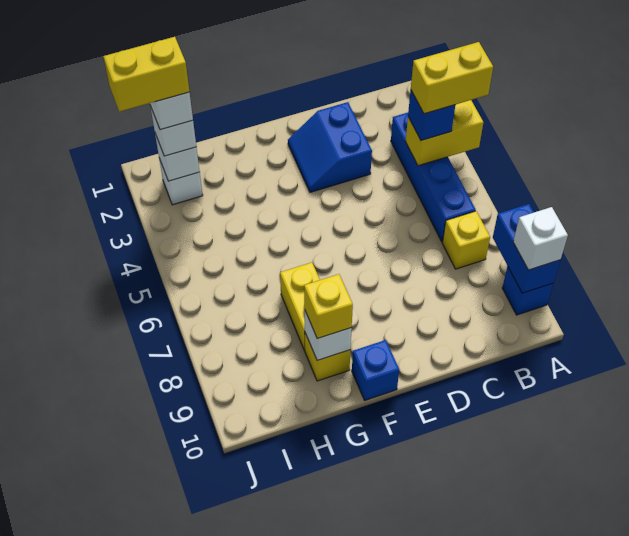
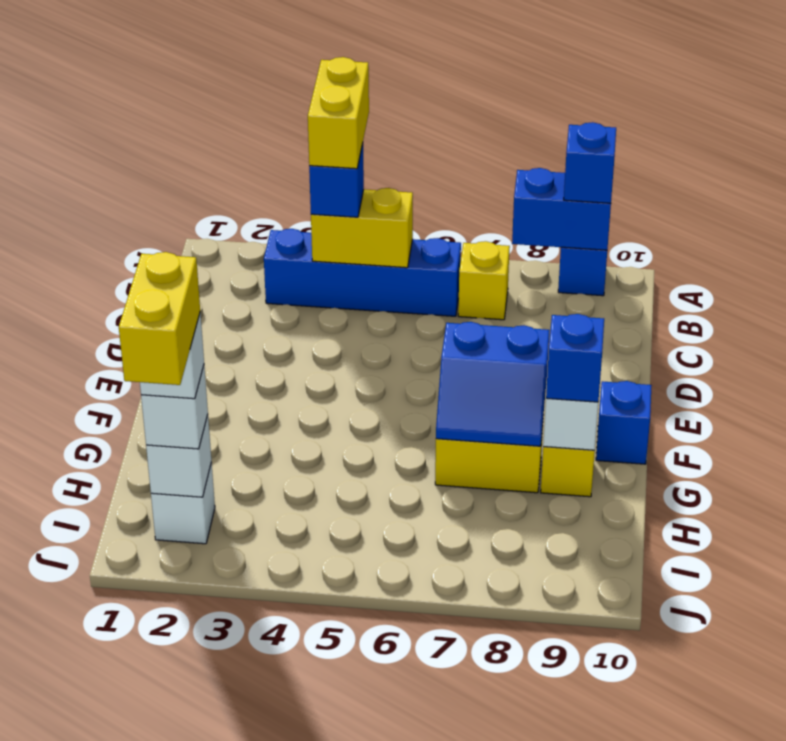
yellow brick A4:B4 level 2 -> yellow brick B4:B5 level 2
white brick A9 level 3 -> blue brick A9 level 3
blue slope D2:E3 level 1 top D -> blue slope F7:G8 level 2 top F
yellow brick G9 level 3 -> blue brick G9 level 3

